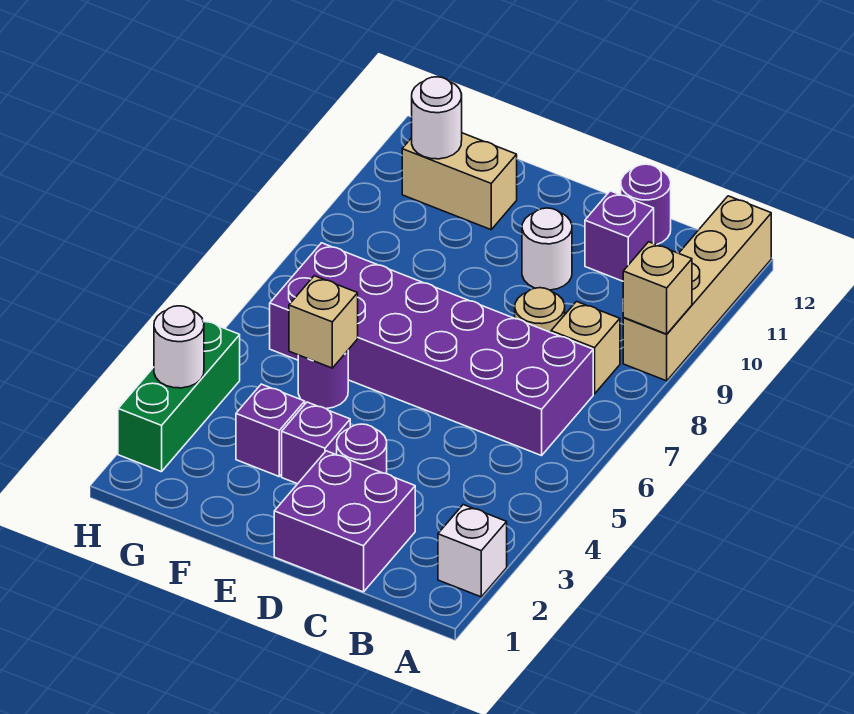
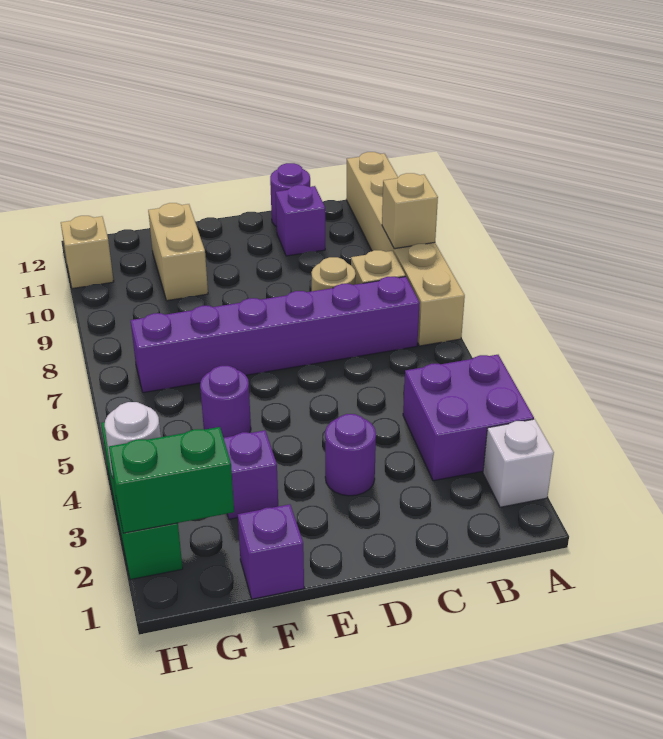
tan brick A9:A12 level 1 -> tan brick A7:A12 level 1
purple brick B6:G7 level 1 -> purple brick B7:G7 level 1
purple brick C1:D2 level 1 -> purple brick A3:B4 level 1
white round brick D10 level 1 -> none
purple brick E3 level 1 -> purple brick F1 level 1
tan brick F5 level 2 -> tan brick H11 level 1
tan brick F11:G11 level 1 -> tan brick F10:F11 level 1
none -> green brick G2:H2 level 2
white round brick G11 level 2 -> none

